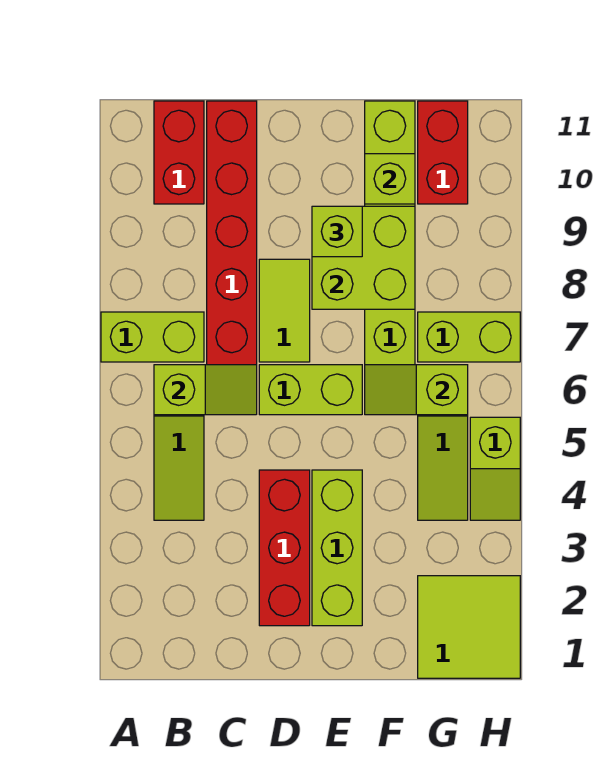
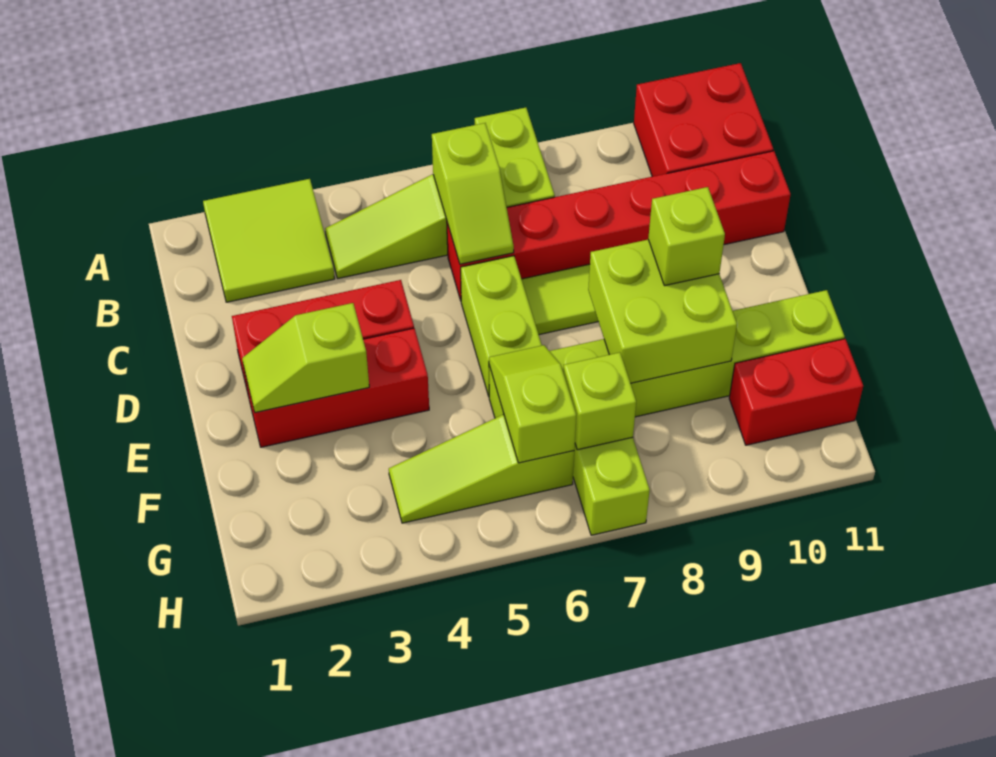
red brick B10:B11 level 1 -> red brick A10:B11 level 1
lime brick E2:E4 level 1 -> red brick E2:E4 level 1
lime brick F10 level 2 -> lime brick G7 level 2
lime tile G1:H2 level 1 -> lime tile A2:B3 level 1
lime slope H4:H5 level 1 top 5 -> lime slope E2:E3 level 2 top 3

